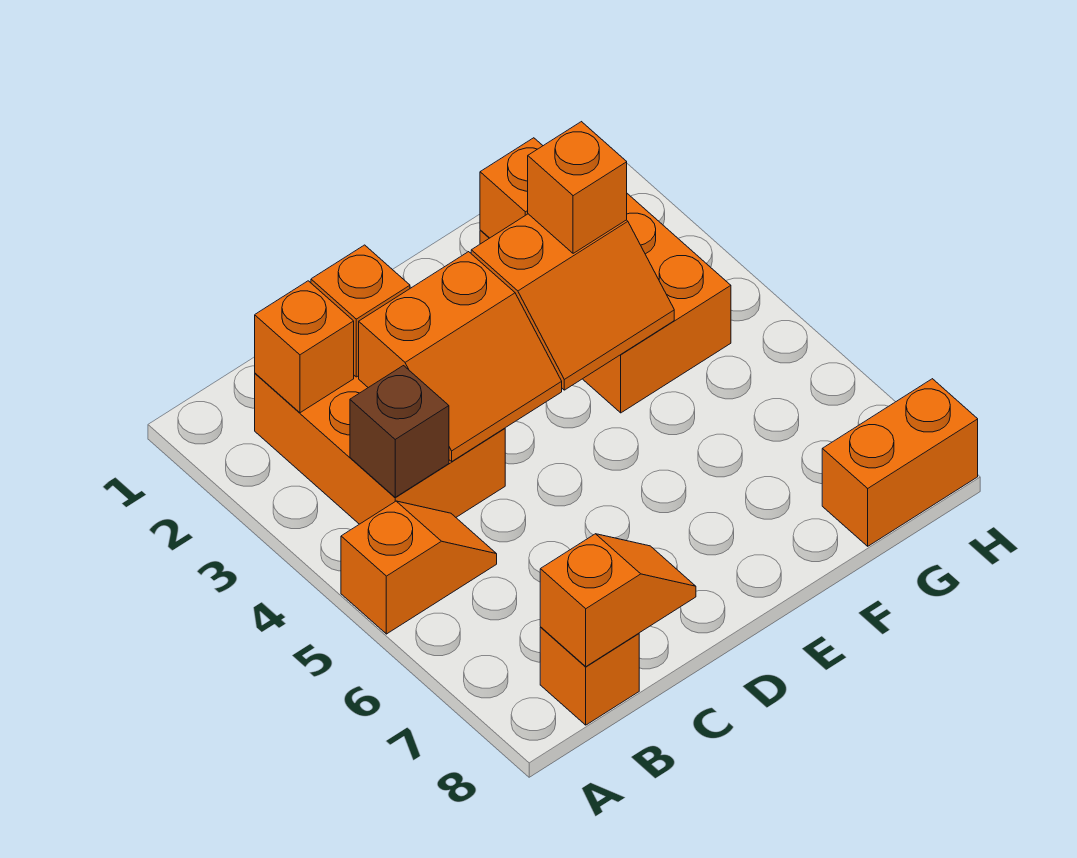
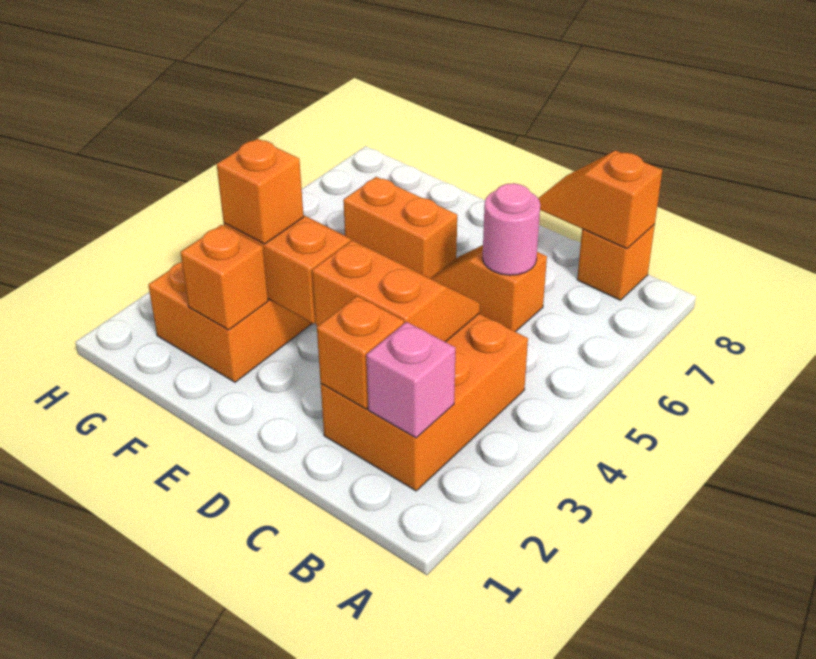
orange slope A5:B5 level 1 top A -> orange slope C6:D6 level 1 top C
orange brick B2 level 2 -> pink brick B2 level 2
brown brick B4 level 2 -> none
none -> pink round brick C6 level 2
orange brick G8:H8 level 1 -> orange brick E6:F6 level 1

